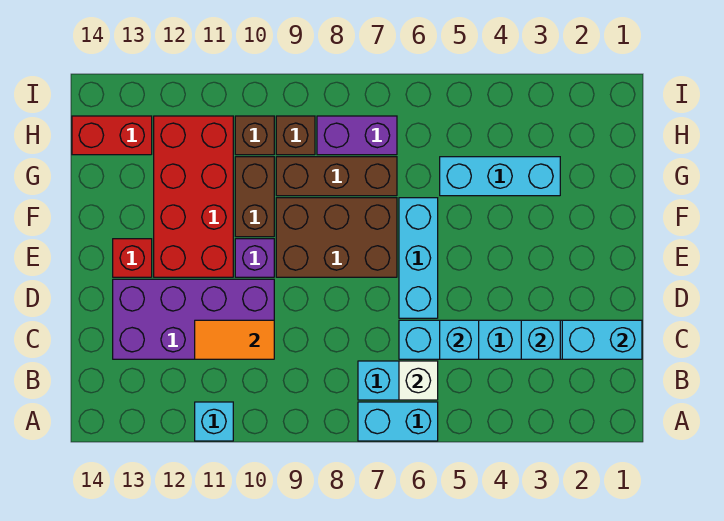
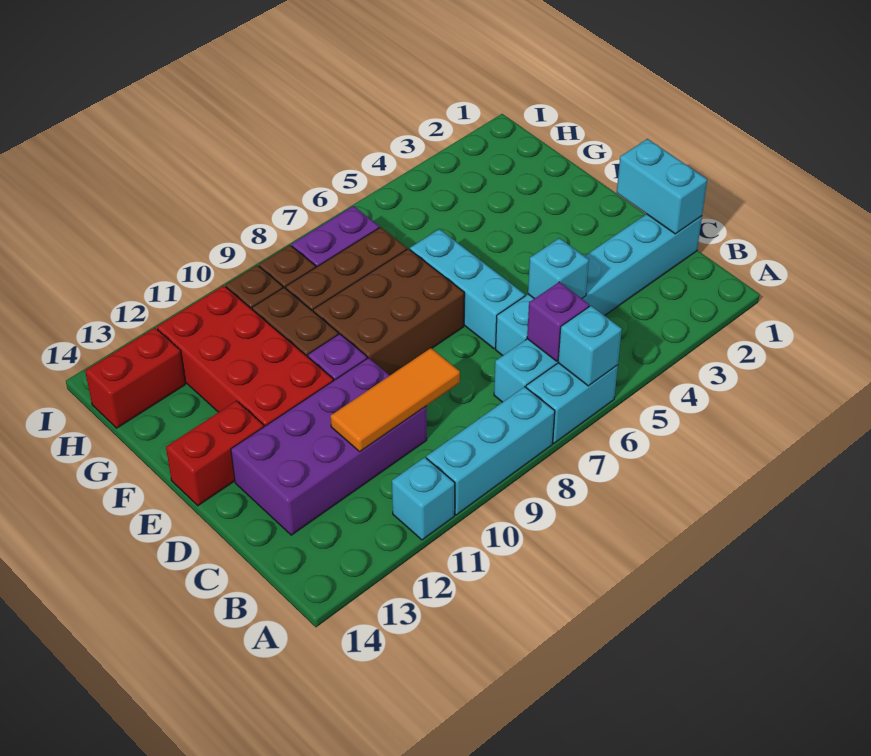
white brick B6 level 2 -> purple brick B6 level 2
cyan brick C1:C2 level 2 -> cyan brick C1:D1 level 2
cyan brick C3 level 2 -> cyan brick A6 level 2
orange tile C10:C11 level 2 -> orange tile C9:C11 level 2
red brick E13 level 1 -> red brick E13:E14 level 1
cyan brick G3:G5 level 1 -> cyan brick A8:A10 level 1

